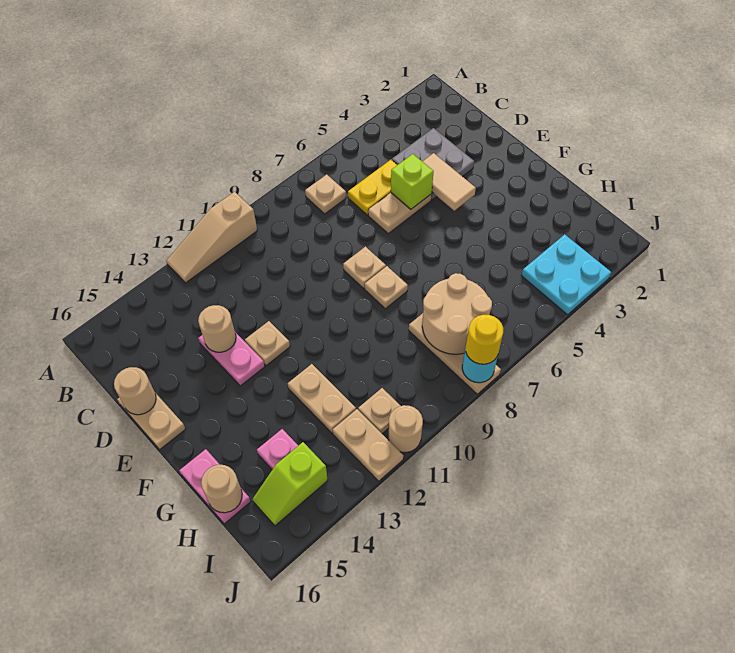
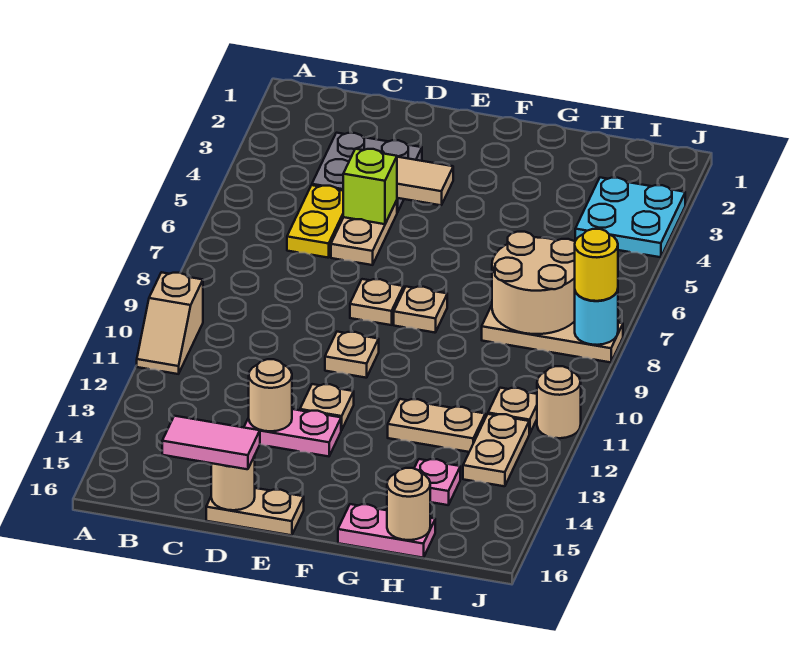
tan slope A10:A12 level 1 top 10 -> tan slope A10:A11 level 1 top 10
tan plate B7 level 1 -> tan plate E10 level 1
none -> pink tile C16:D16 level 3
tan plate I12:J12 level 1 -> tan plate I12:I13 level 1
lime slope I14:I15 level 1 top 14 -> none

